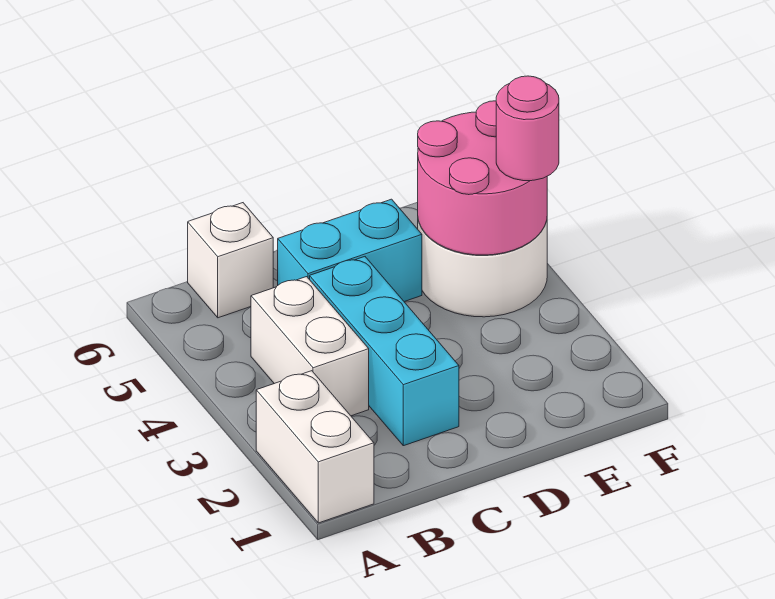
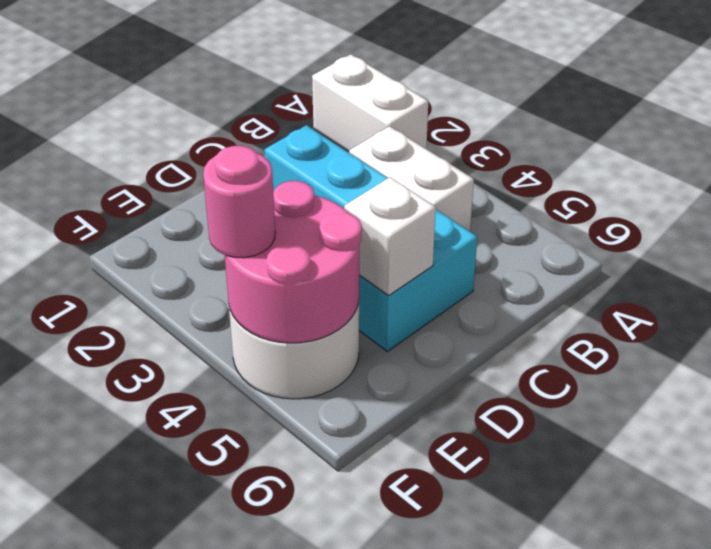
white brick B6 level 1 -> white brick D5 level 2

